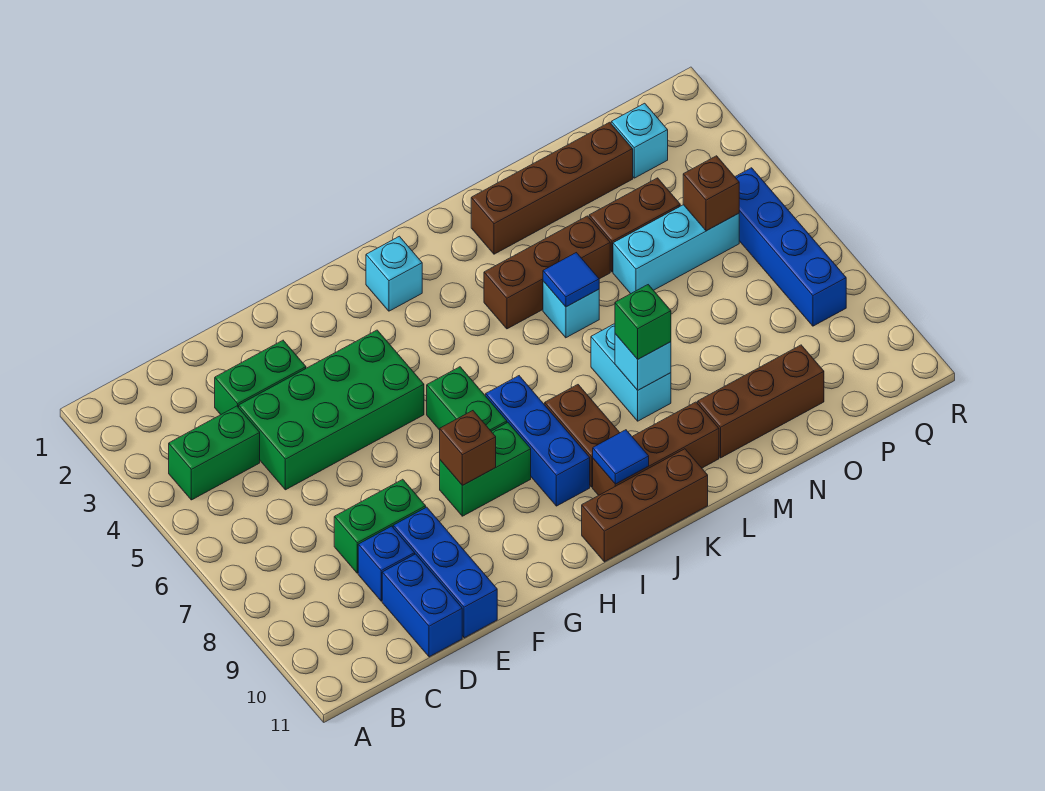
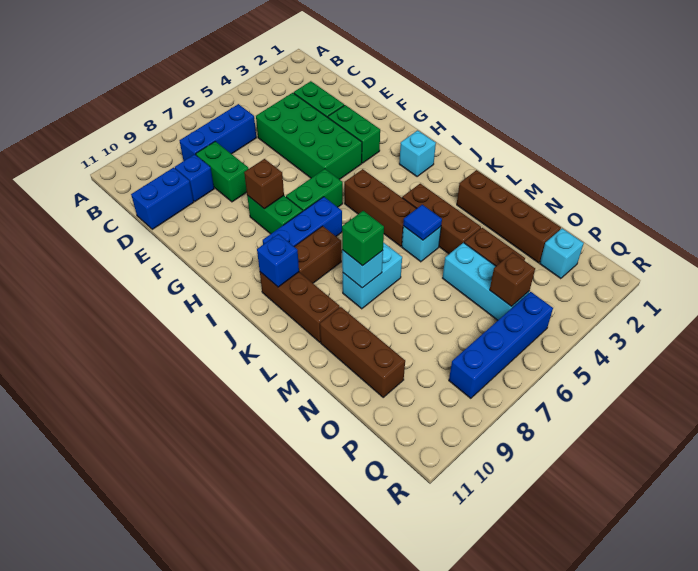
green brick B4:C4 level 1 -> green brick F3:G3 level 1
blue brick E9:E11 level 1 -> blue brick C6:C8 level 1
brown brick I11:K11 level 1 -> brown brick I5:K5 level 1
blue tile J10 level 2 -> blue brick J10 level 2

